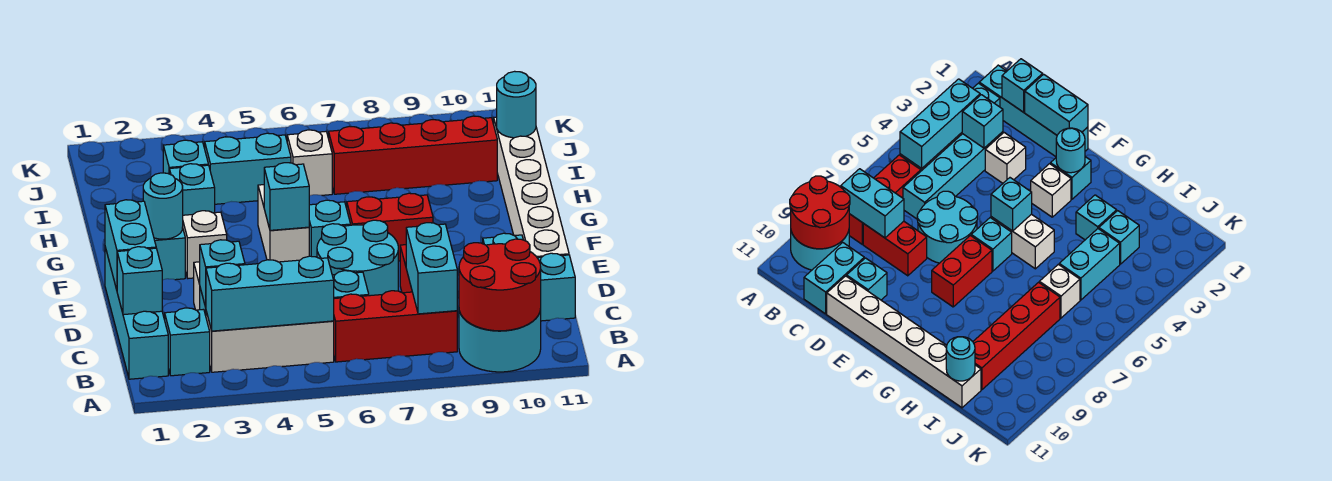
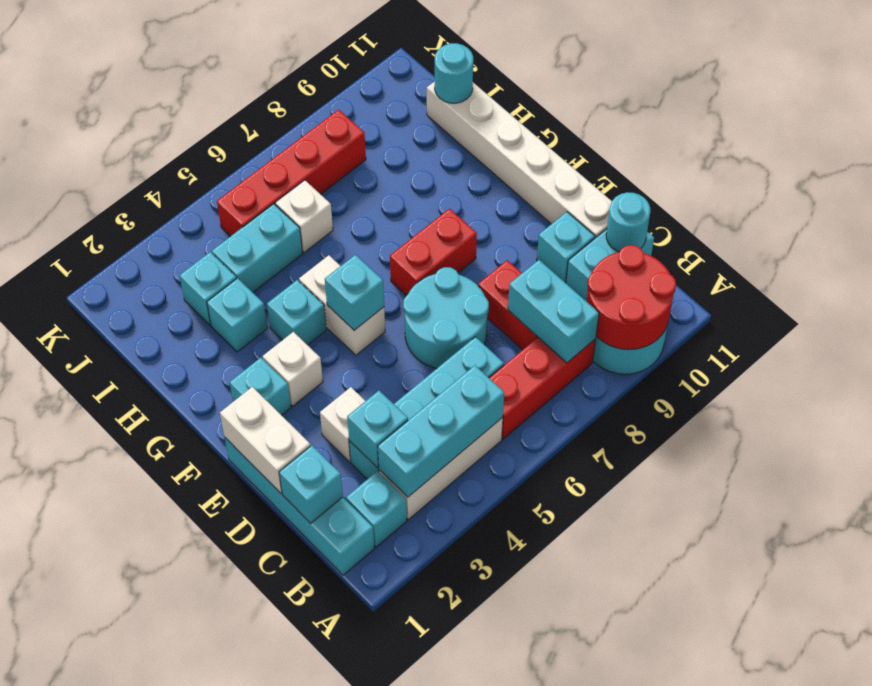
cyan brick D1:E1 level 2 -> white brick D1:E1 level 2
cyan round brick F2 level 2 -> cyan round brick C11 level 2
cyan brick F6 level 1 -> cyan brick G4 level 1
red brick I7:I10 level 1 -> red brick J5:J8 level 1

